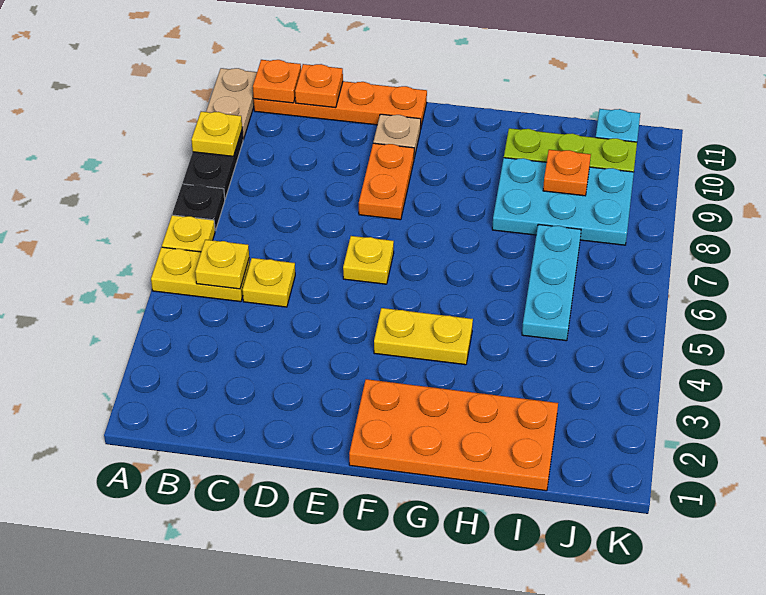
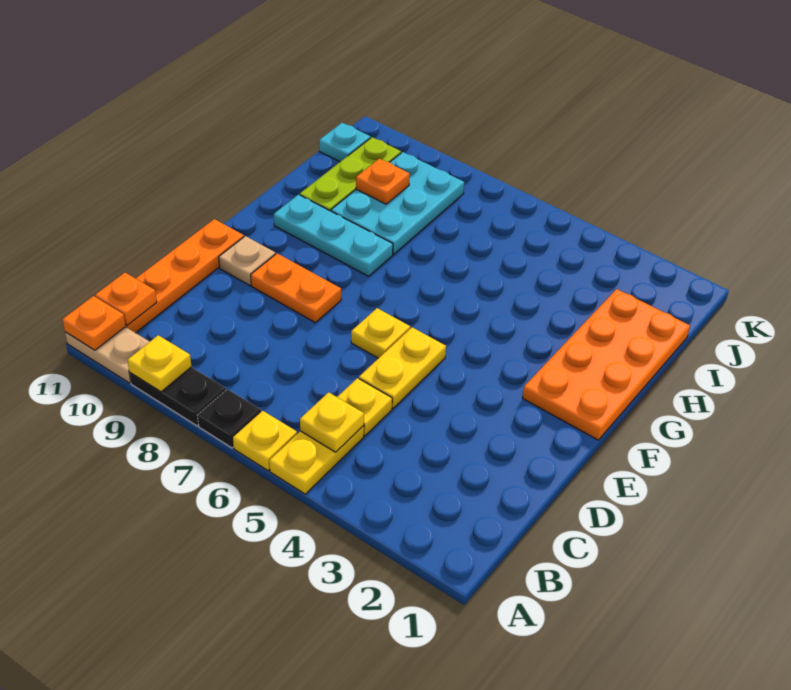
orange plate C11 level 2 -> orange plate A11 level 2
yellow plate F4:G4 level 1 -> yellow plate D5:E5 level 1
cyan plate I5:I7 level 1 -> cyan plate G8:G10 level 1

